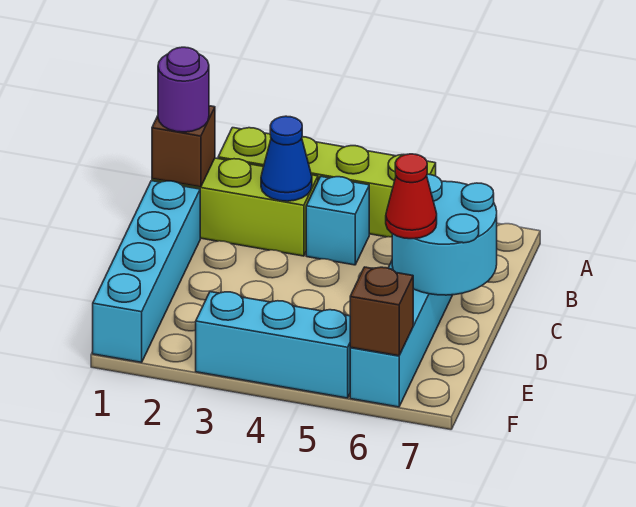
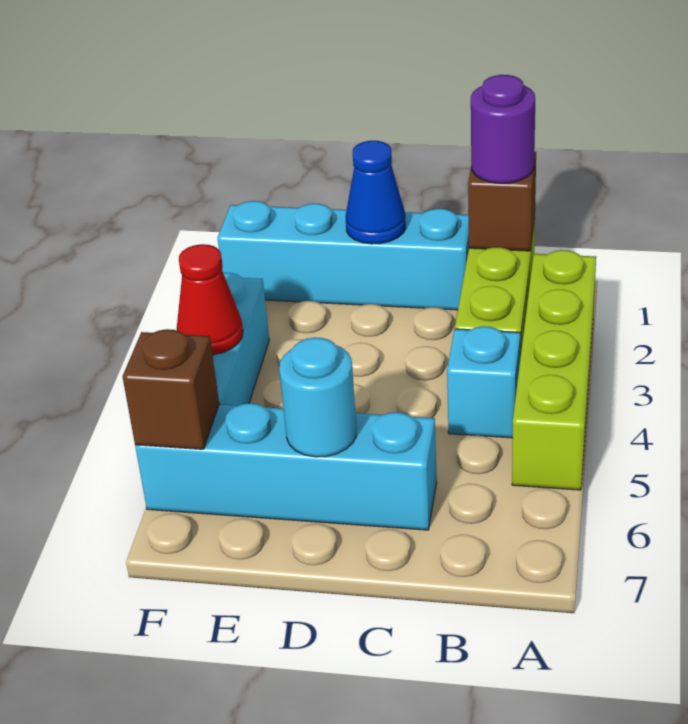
blue cone B3 level 2 -> blue cone D1 level 2
cyan round brick C6:D7 level 2 -> cyan round brick D6 level 2
red cone D6 level 3 -> red cone F4 level 2

